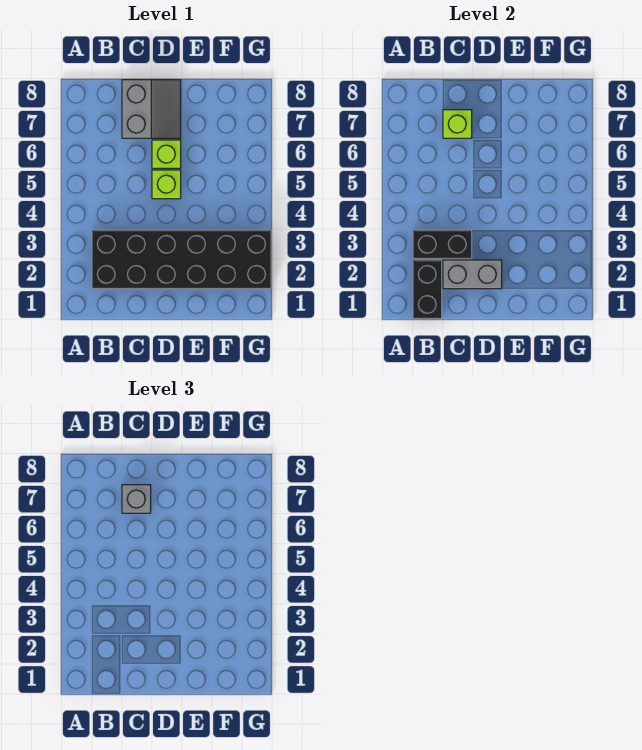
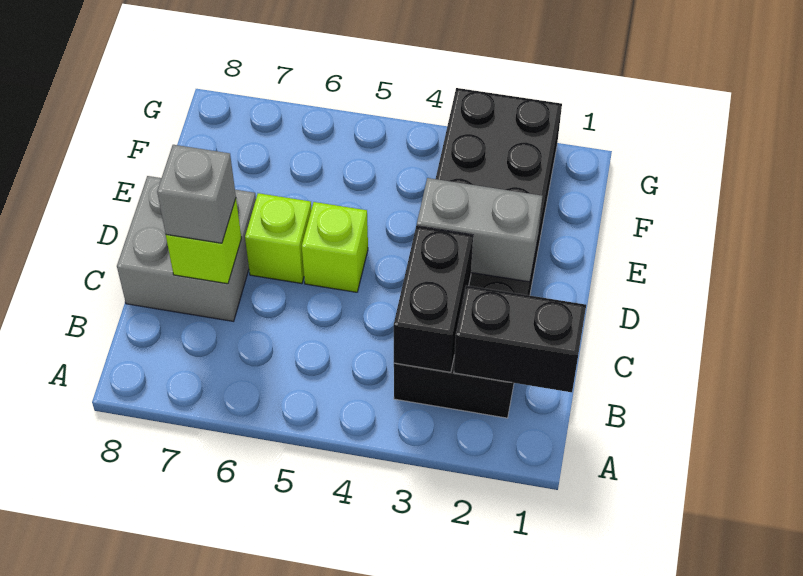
grey brick C2:D2 level 2 -> grey brick D2:D3 level 2
grey slope C7:D8 level 1 top C -> grey brick C7:D8 level 1

